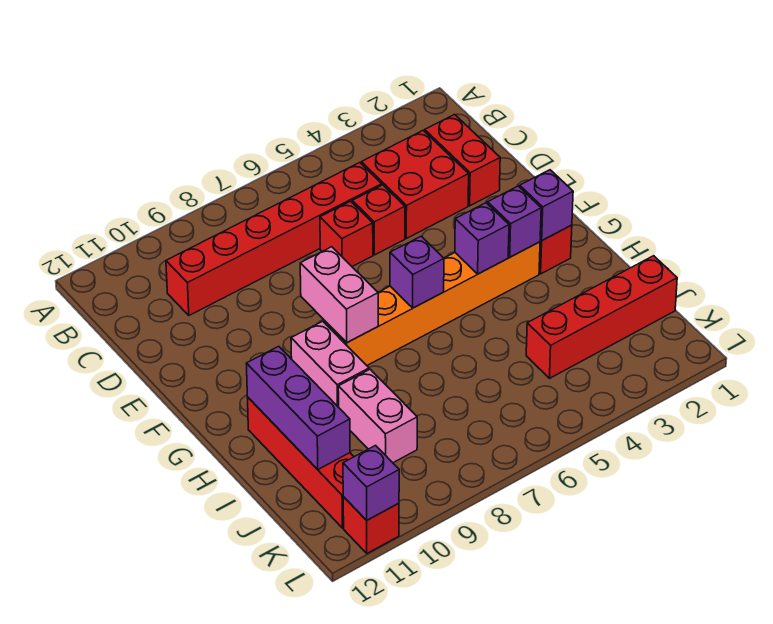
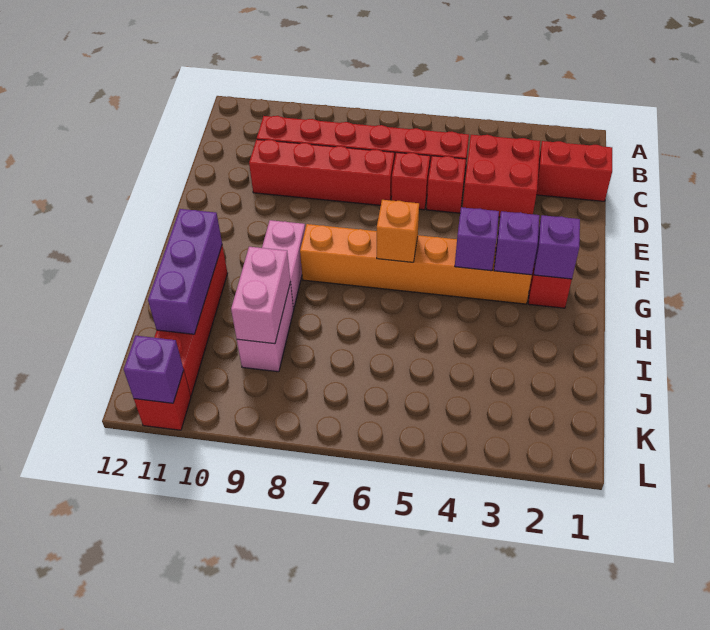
red brick C2:D2 level 1 -> red brick C1:C2 level 1
pink brick F8:G8 level 2 -> pink brick I9:J9 level 2
purple brick G6 level 2 -> orange brick G6 level 2
red brick J1:J4 level 1 -> red brick D7:D10 level 1

